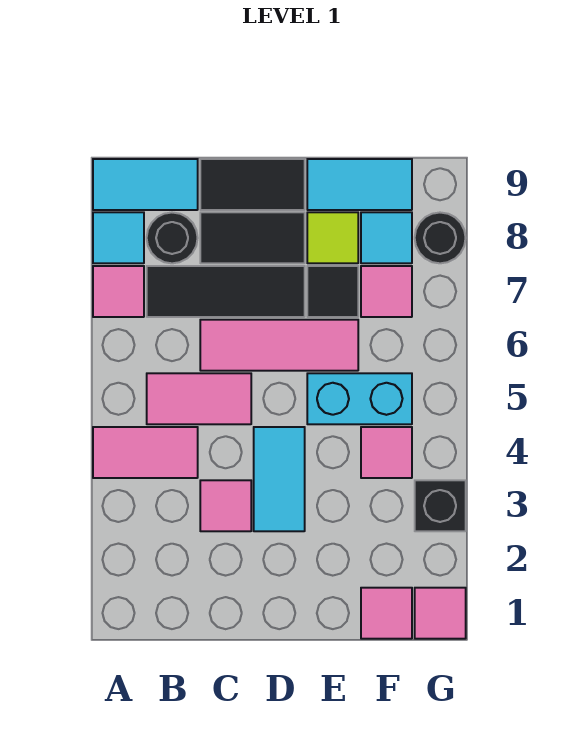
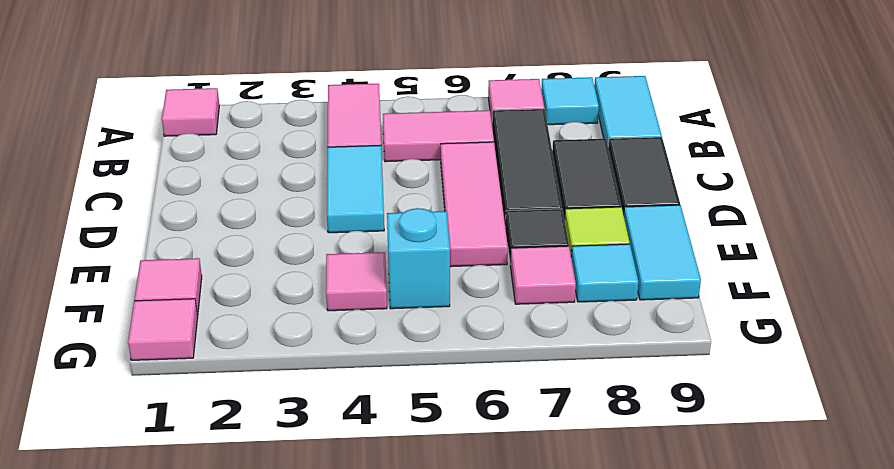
pink tile B5:C5 level 1 -> pink tile B5:B6 level 1
black round brick B8 level 1 -> none
pink tile C3 level 1 -> pink tile A1 level 1
cyan tile D3:D4 level 1 -> cyan tile C4:D4 level 1
cyan brick E5:F5 level 1 -> cyan brick F5 level 1
black brick G3 level 1 -> none
black round brick G8 level 1 -> none

